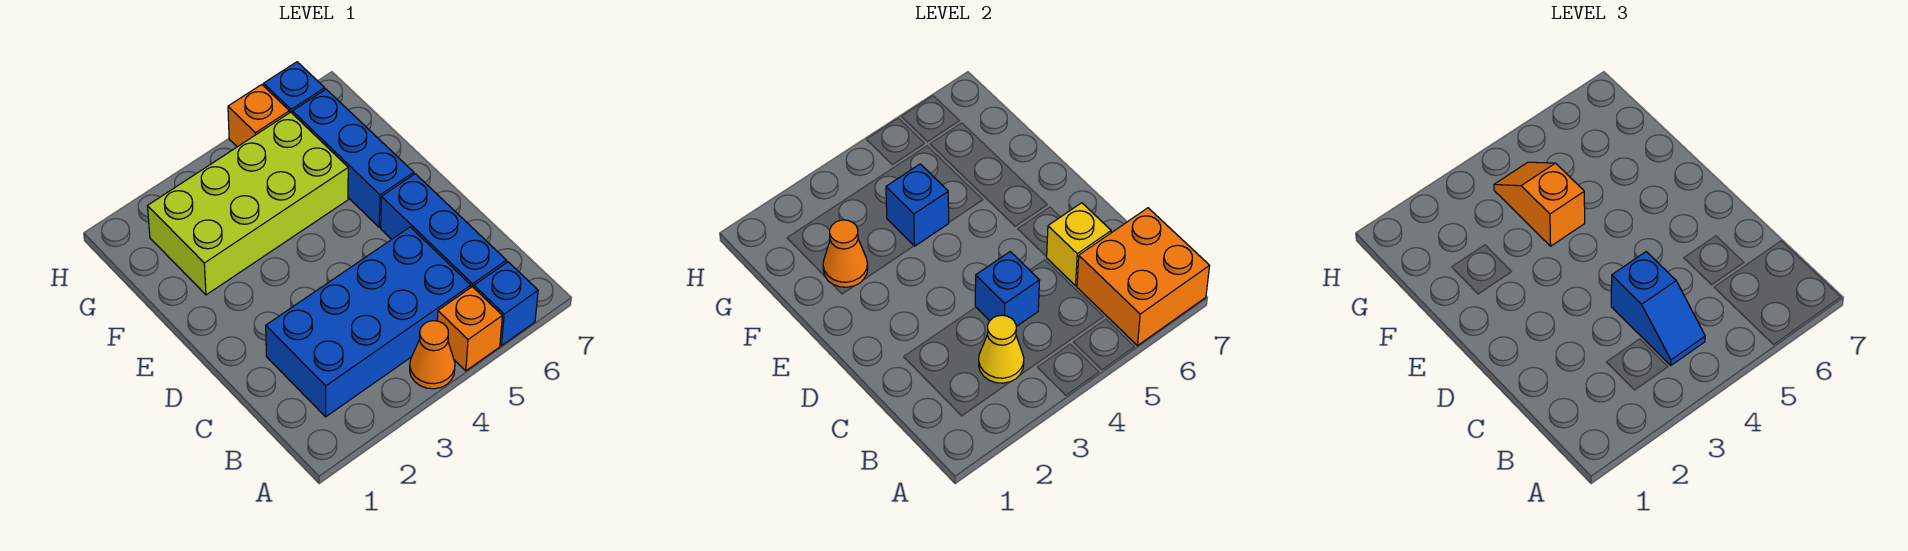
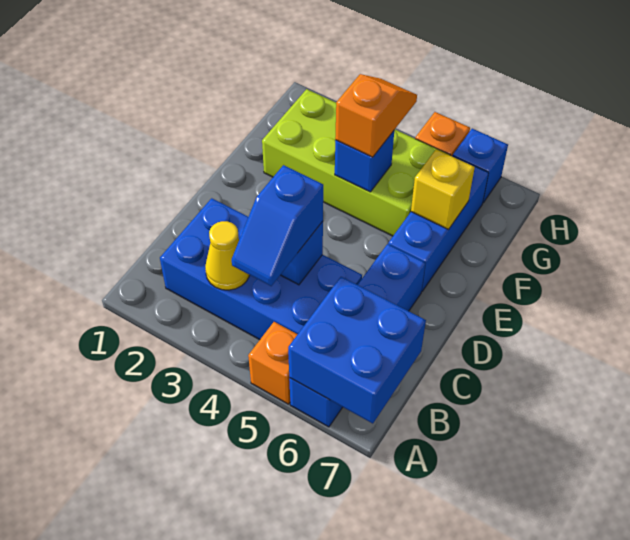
orange cone A4 level 1 -> none
orange brick A6:B7 level 2 -> blue brick A6:B7 level 2
yellow brick C6 level 2 -> yellow brick F6 level 2
orange cone F2 level 2 -> none

